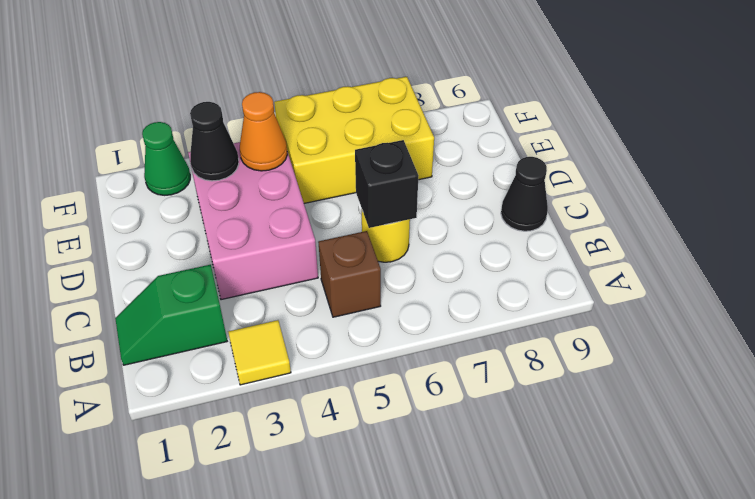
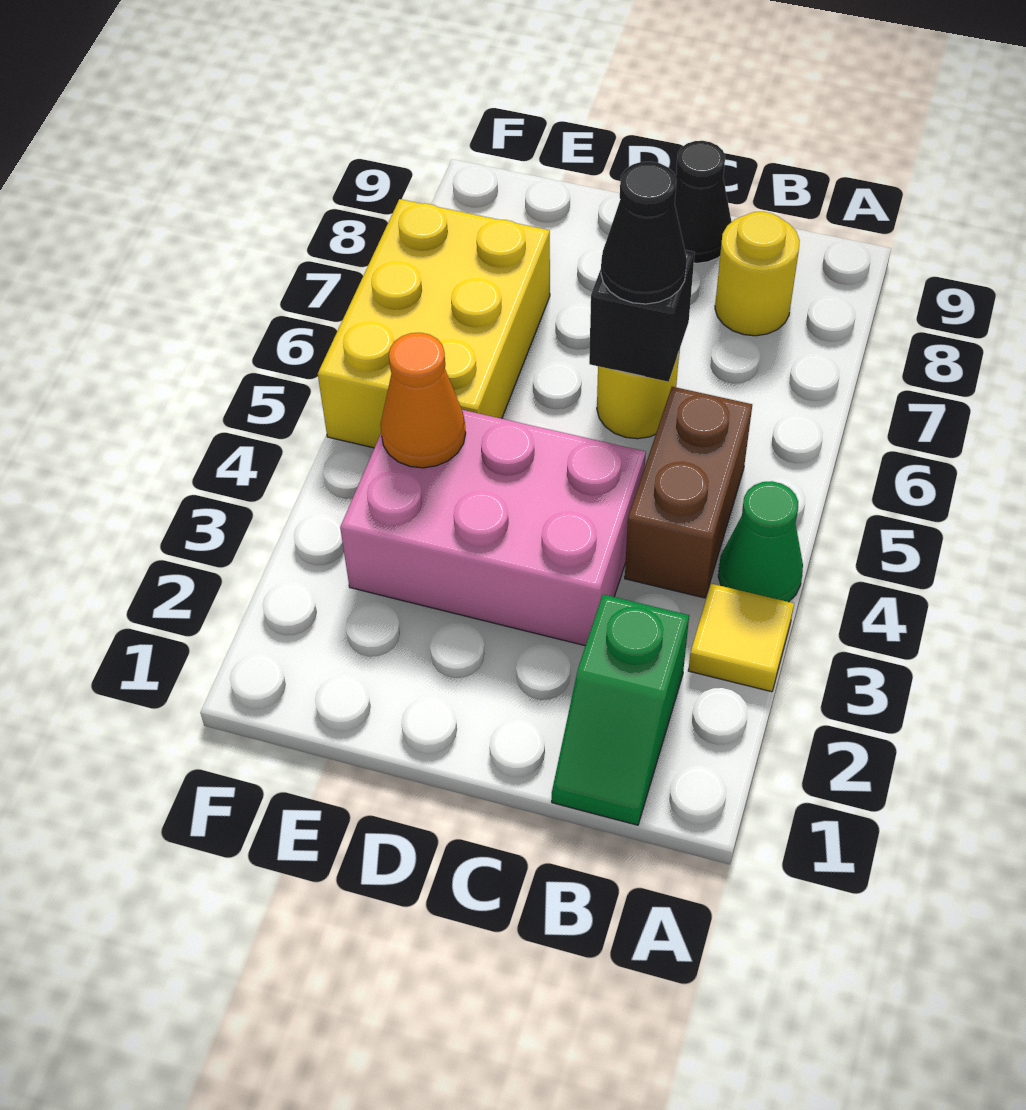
brown brick B5 level 1 -> brown brick B4:B5 level 1
none -> yellow round brick B8 level 1
black cone E3 level 2 -> black cone C6 level 3
green cone F2 level 1 -> green cone A4 level 1

